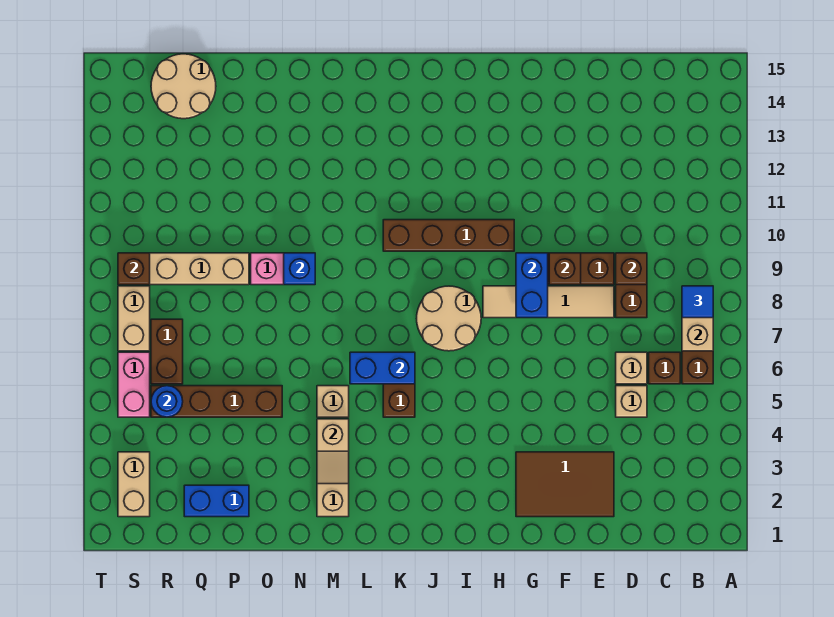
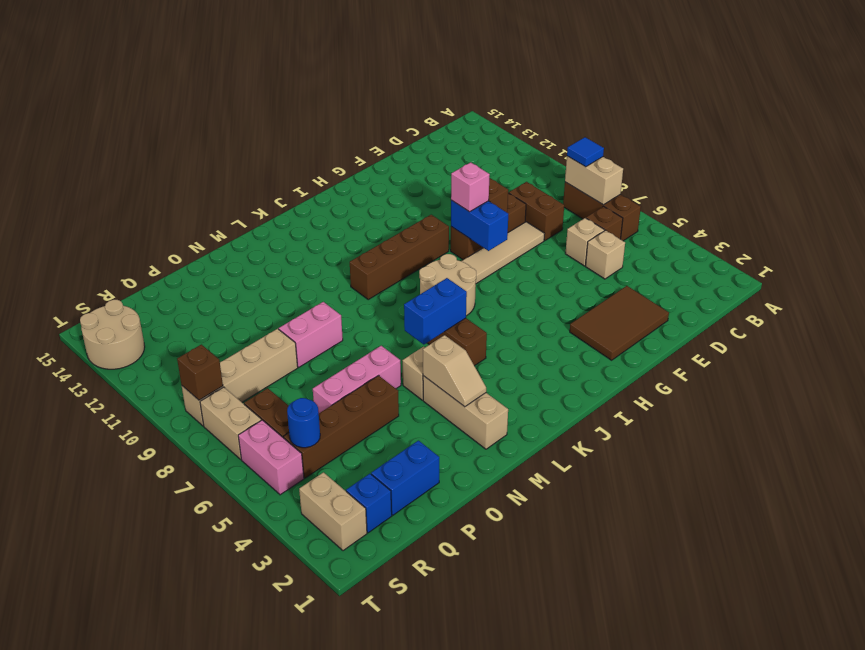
brown brick D9 level 2 -> none
none -> pink brick G9 level 3
none -> pink brick N6:P6 level 1
blue brick N9 level 2 -> blue brick R2 level 1
tan round brick Q14:R15 level 1 -> tan round brick S13:T14 level 1

